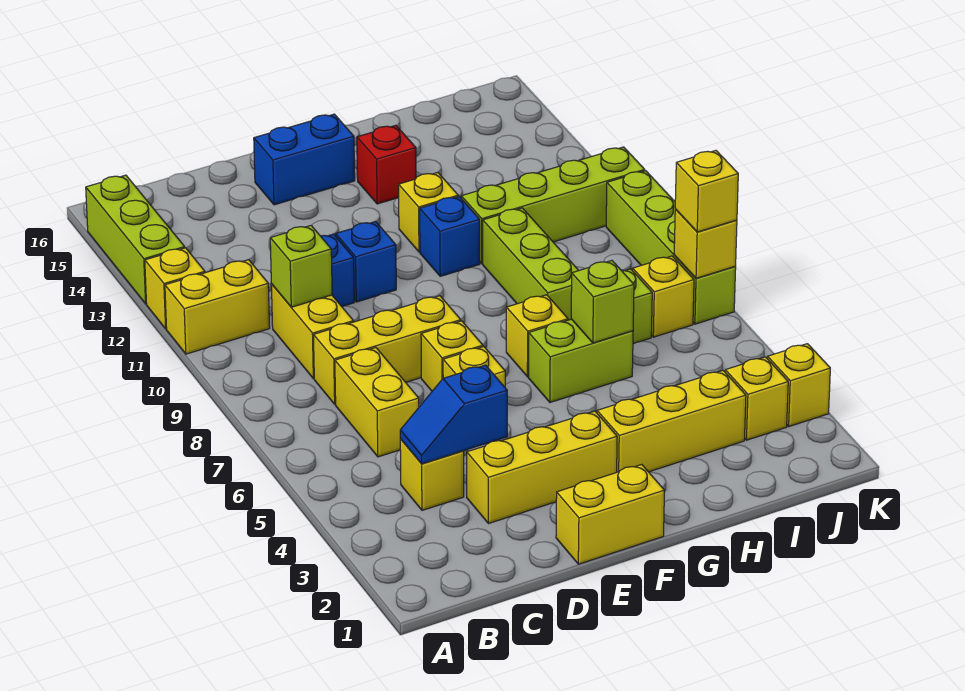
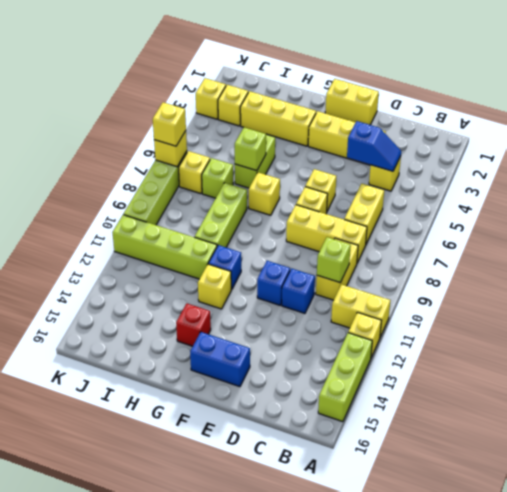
lime brick G6:H6 level 1 -> lime brick H5:H6 level 1

